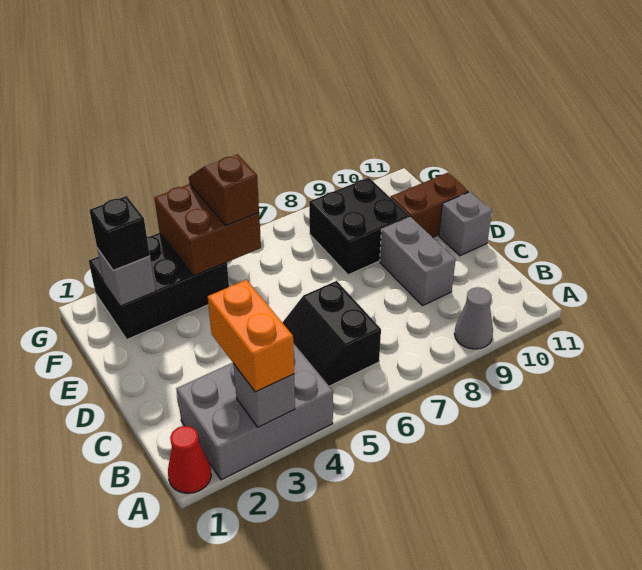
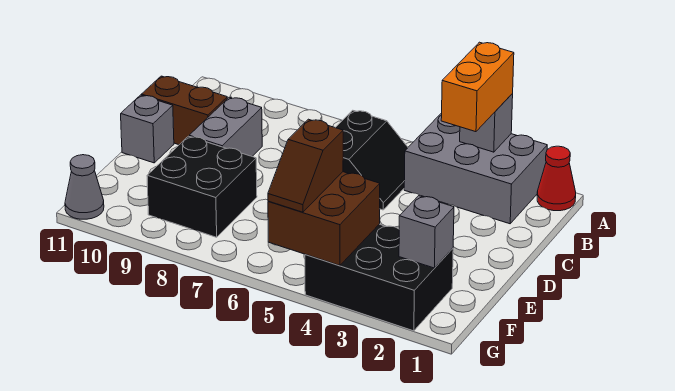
grey cone A9 level 1 -> grey cone G11 level 1
brown brick E10:E11 level 1 -> brown brick C10:C11 level 1
black brick F2 level 3 -> none

